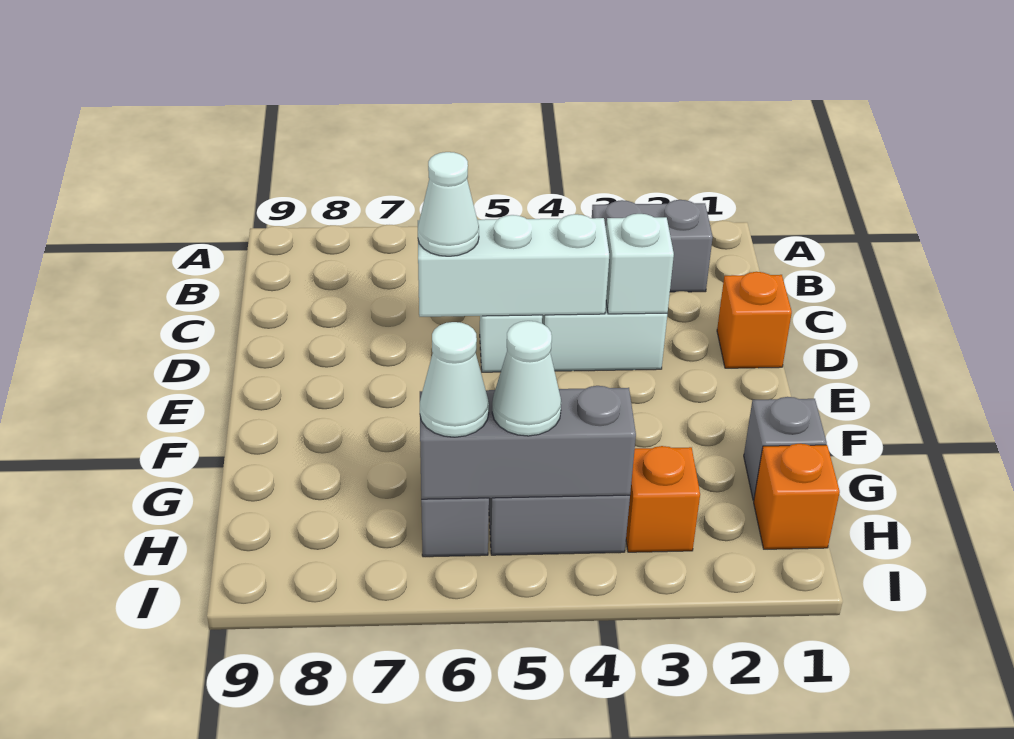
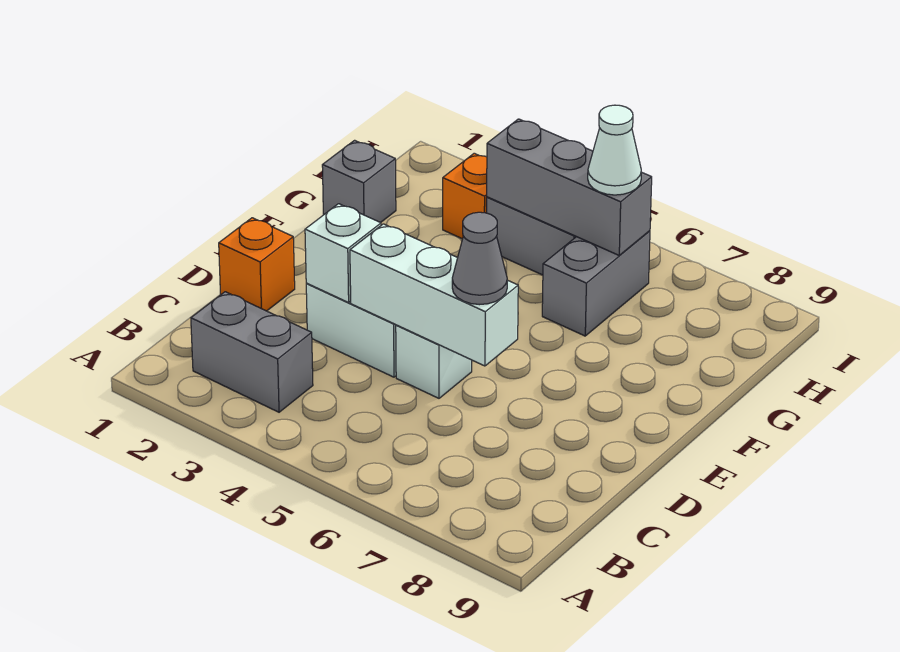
white cone D6 level 3 -> grey cone D6 level 3
orange brick H1 level 1 -> none
white cone H5 level 3 -> none

